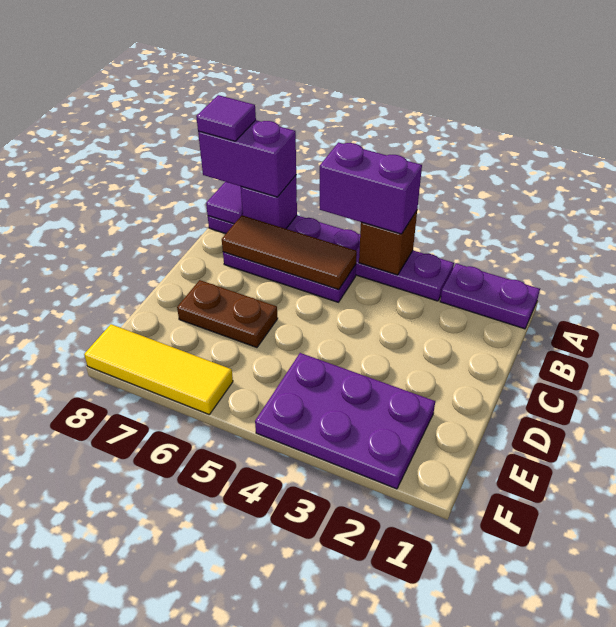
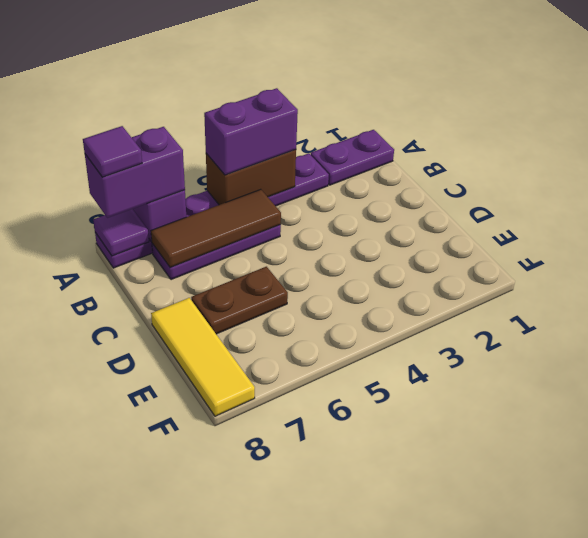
brown brick A4 level 2 -> brown brick A4:A5 level 2
purple plate E2:F4 level 1 -> none
yellow tile F6:F8 level 1 -> yellow tile D8:F8 level 1

